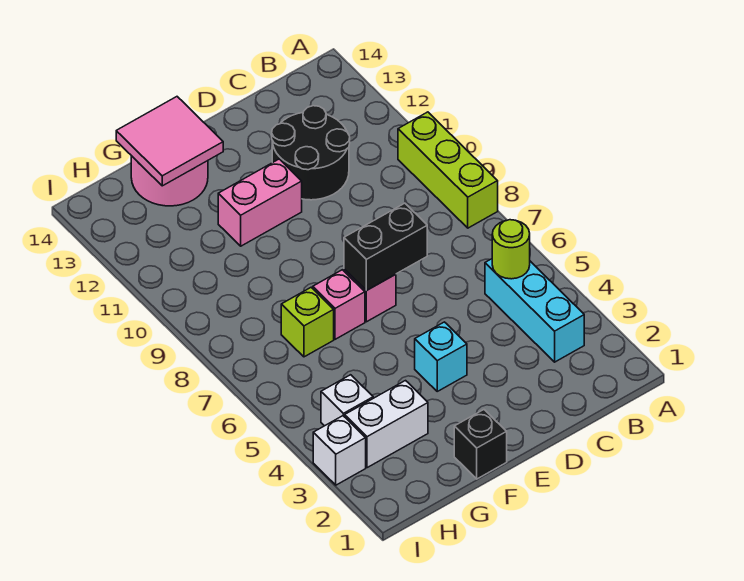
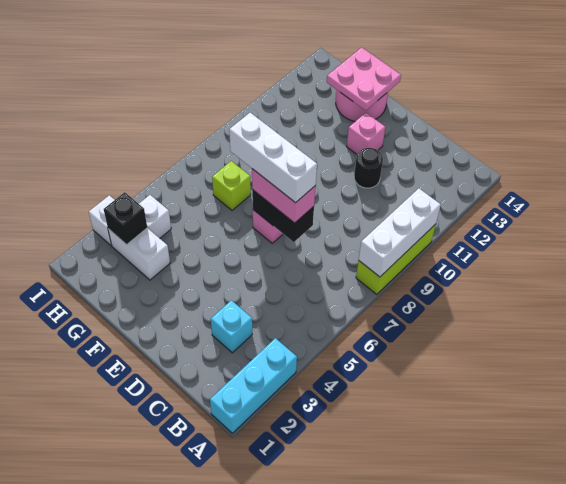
none -> white brick A8:A10 level 2
cyan brick B3:B5 level 1 -> cyan brick A1:A3 level 1
lime round brick B5 level 2 -> none
black round brick C11:D12 level 1 -> black round brick D11 level 1
none -> white brick D7:F7 level 4
cyan brick E4 level 1 -> cyan brick C3 level 1
pink brick E11:F11 level 1 -> pink brick D7:E7 level 3
black brick F1 level 1 -> black brick H3 level 2
pink brick F7 level 1 -> pink brick E12 level 1
pink tile F13:G14 level 2 -> pink plate F13:G14 level 2

